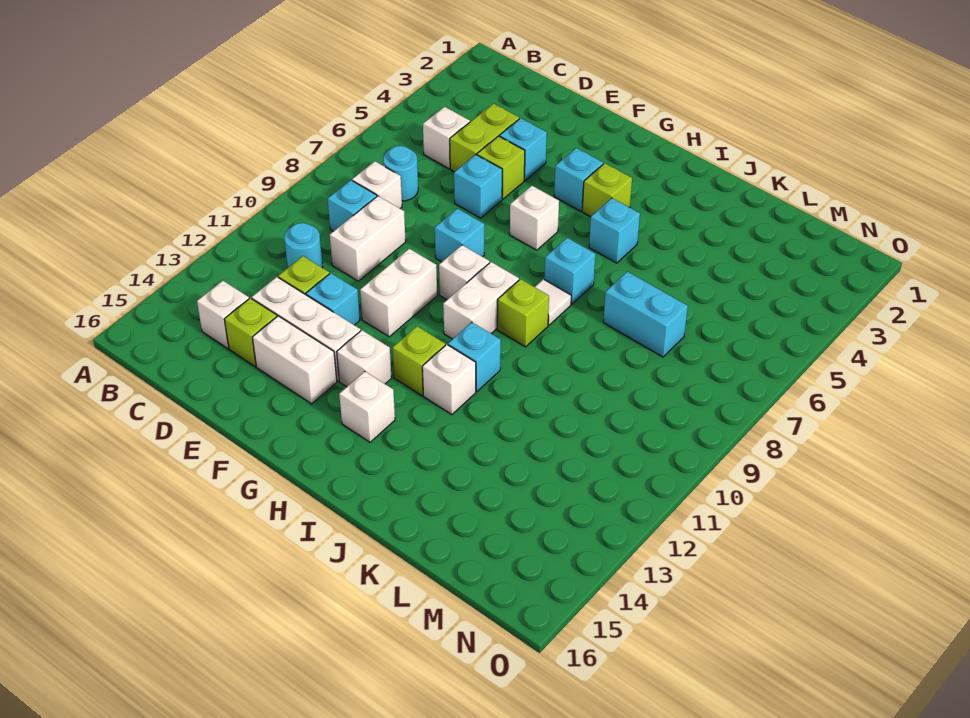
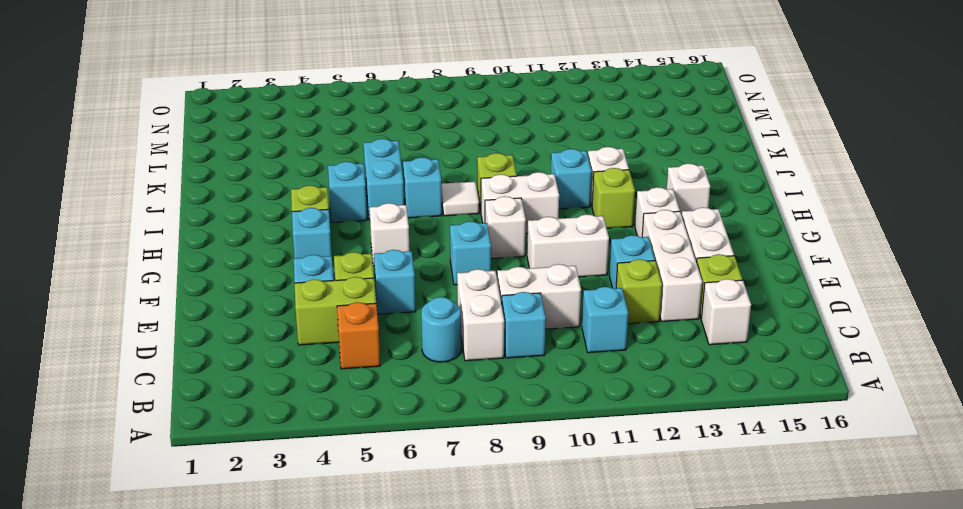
white brick C5 level 1 -> orange brick C5 level 1
white brick C8 level 1 -> white brick C8:D8 level 1
cyan round brick C11 level 1 -> cyan brick C11 level 1
cyan brick K7:L7 level 1 -> cyan brick I6:J6 level 1

